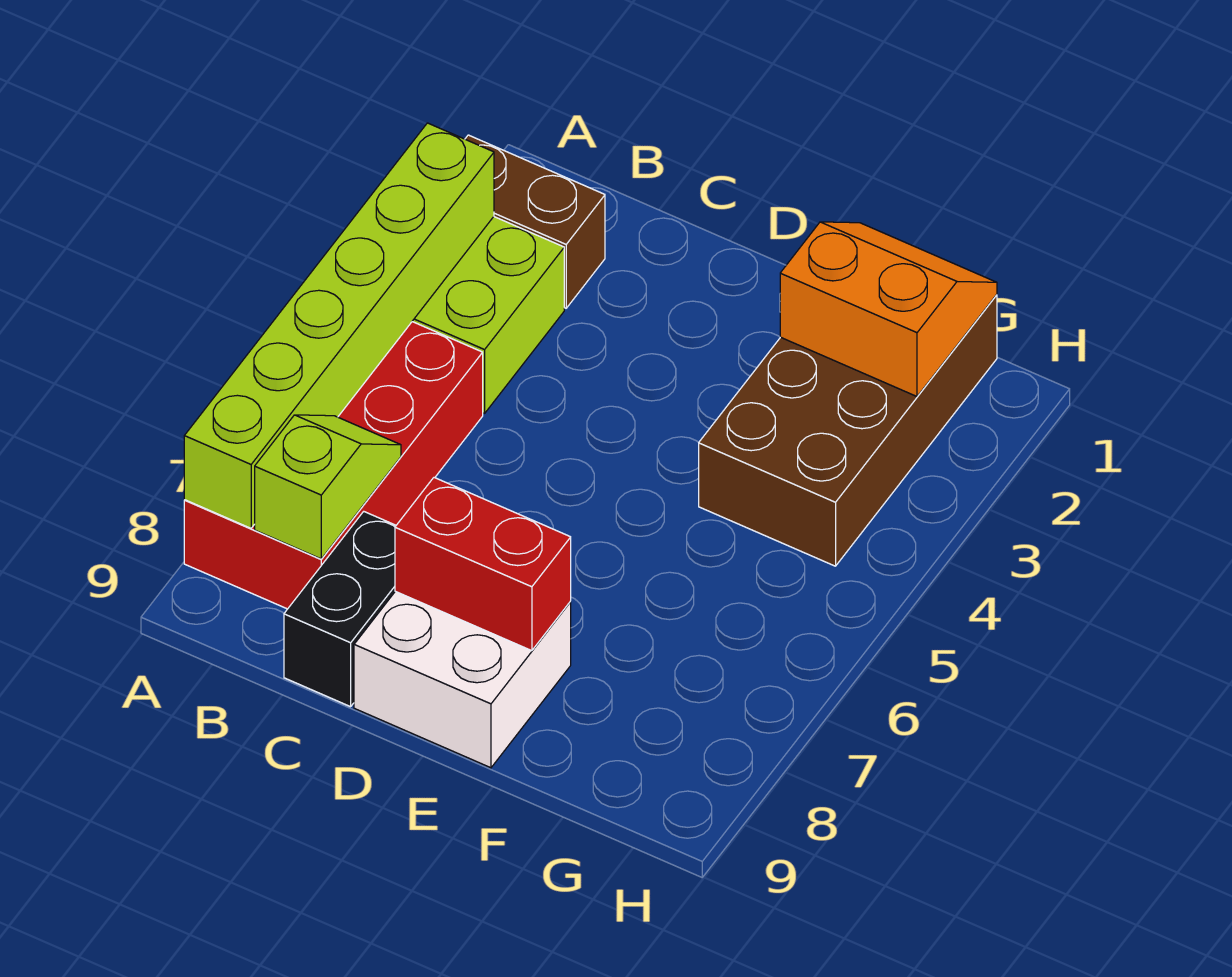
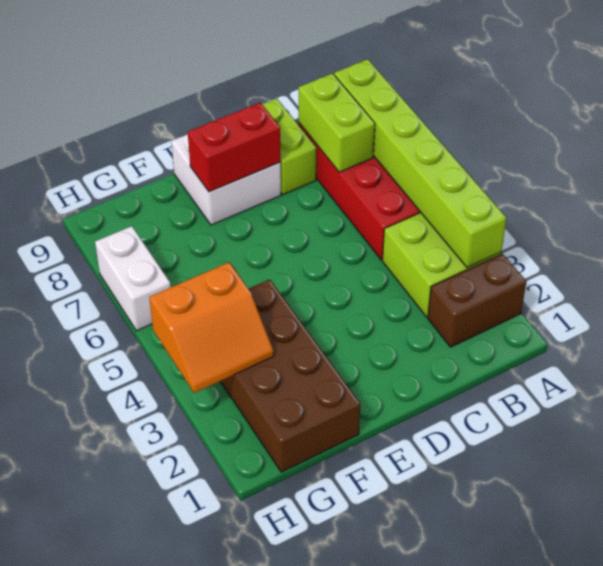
lime slope B7:B8 level 2 top 8 -> lime brick B7:B8 level 2
black brick C8:C9 level 1 -> lime brick C8:C9 level 1
orange slope F1:G2 level 2 top 2 -> orange slope G3:H4 level 2 top 4
none -> white brick H6:H7 level 1

